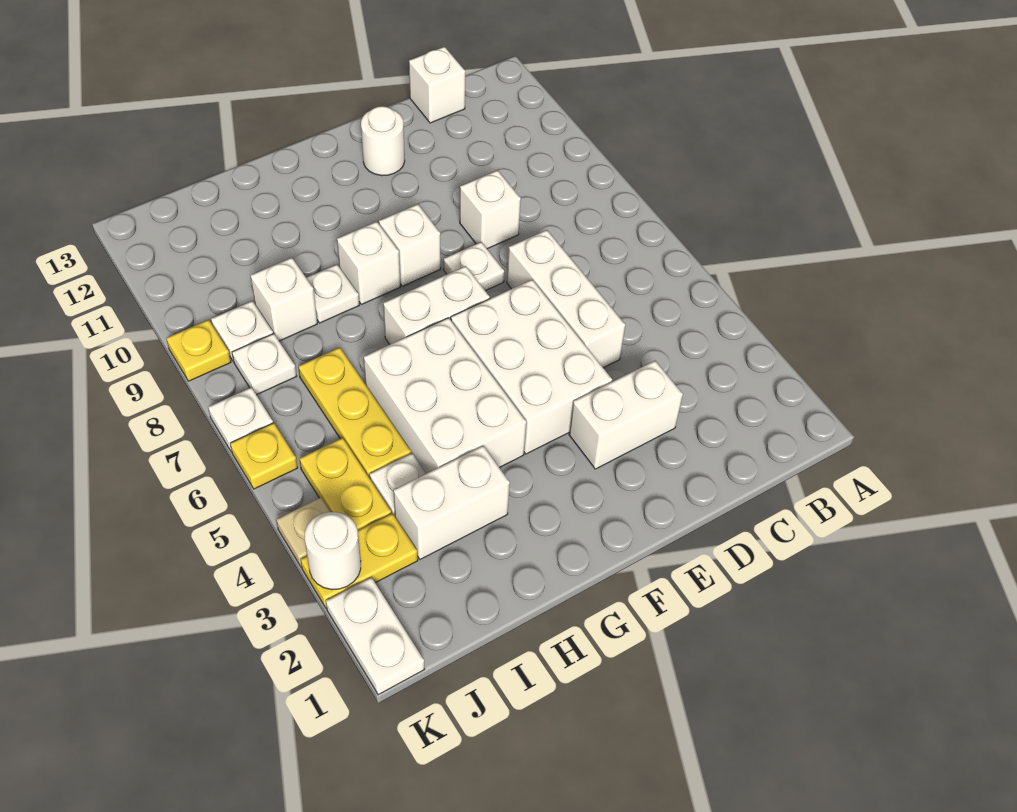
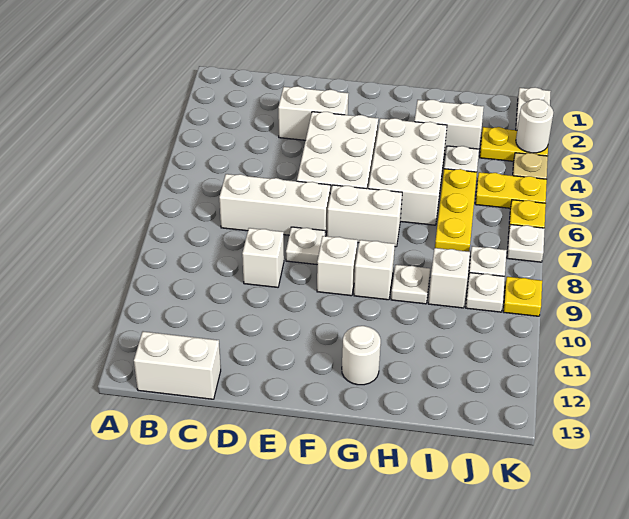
white brick C13 level 1 -> white brick B13:C13 level 1
white brick D5:D7 level 1 -> white brick C7:E7 level 1
white round brick E12 level 1 -> white round brick G12 level 1
yellow plate J4:J5 level 1 -> yellow plate J5:K5 level 1

